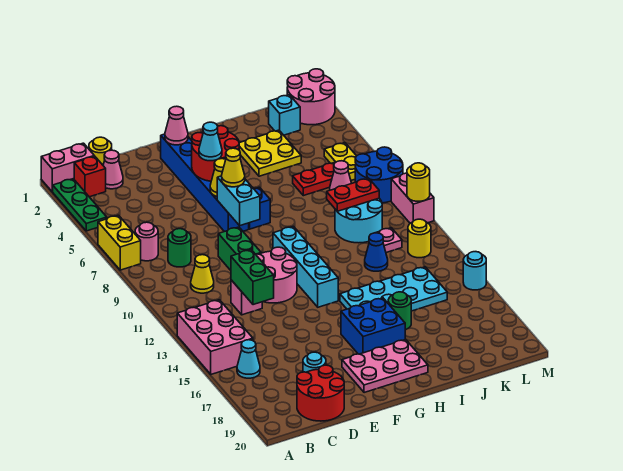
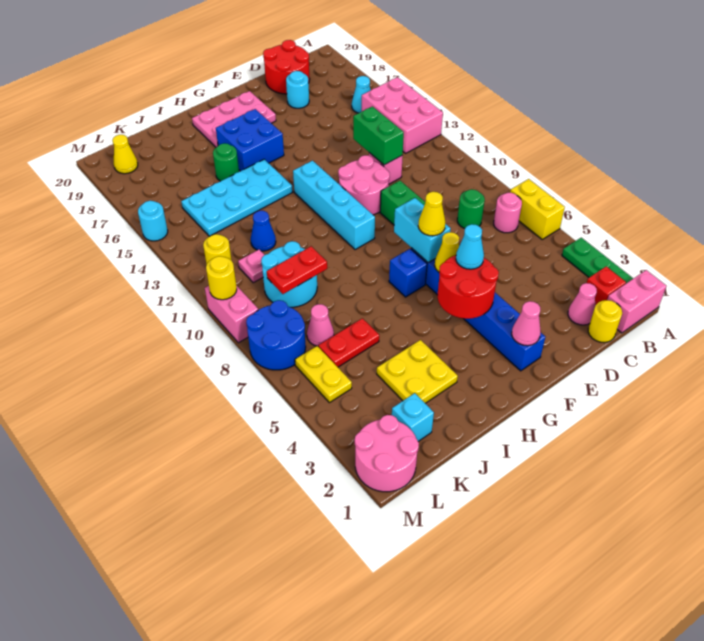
yellow cone C10 level 1 -> yellow cone L19 level 1

